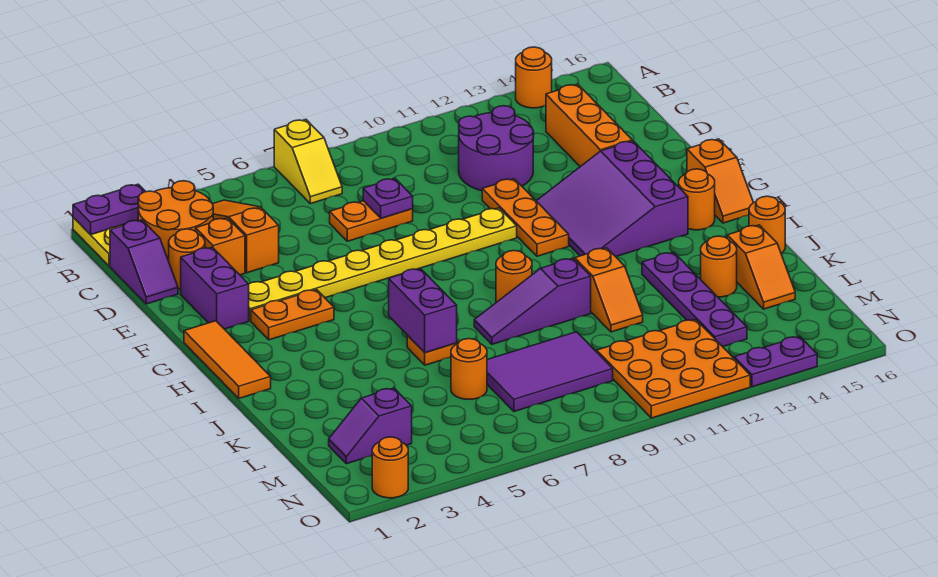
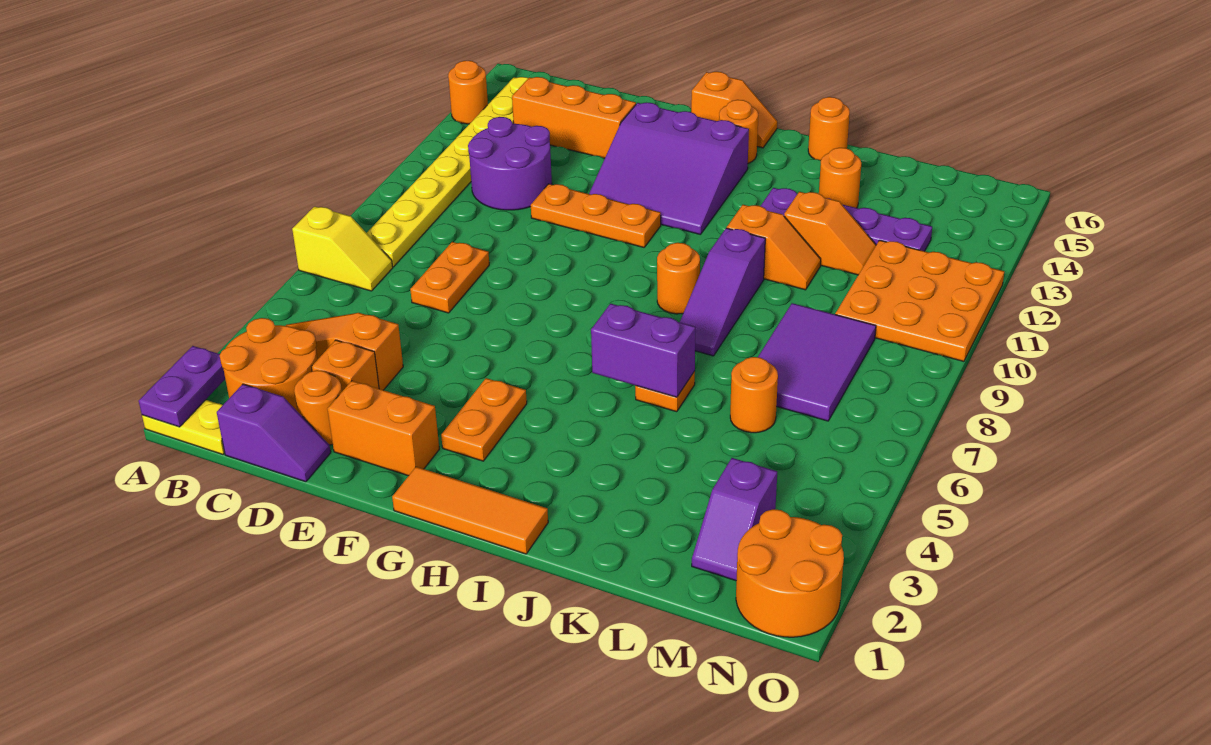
purple plate D8 level 2 -> none
purple brick E2:F2 level 1 -> orange brick E2:F2 level 1
yellow plate F3:F10 level 1 -> yellow plate B8:B15 level 1
orange slope K15:L15 level 1 top K -> orange slope K12:L12 level 1 top K
orange round brick O2 level 1 -> orange round brick N1:O2 level 1
purple plate O13:O14 level 1 -> none

